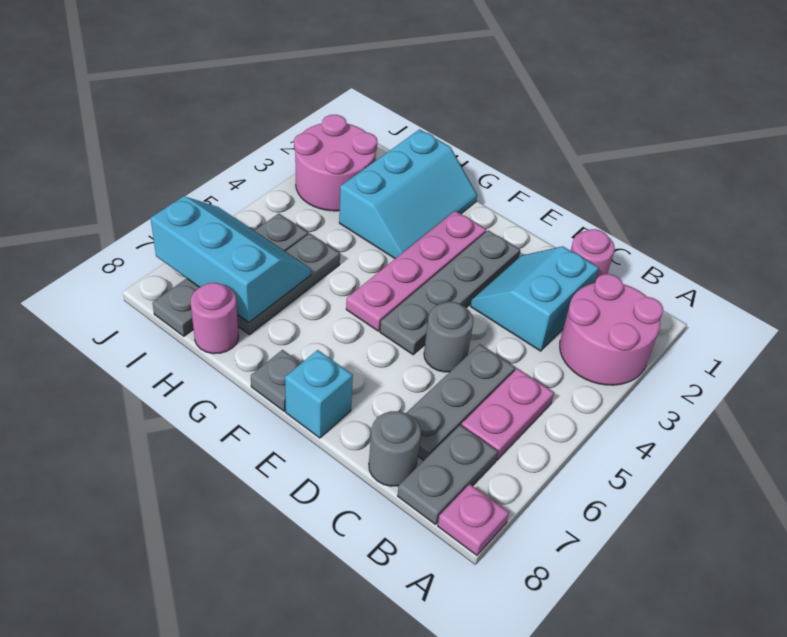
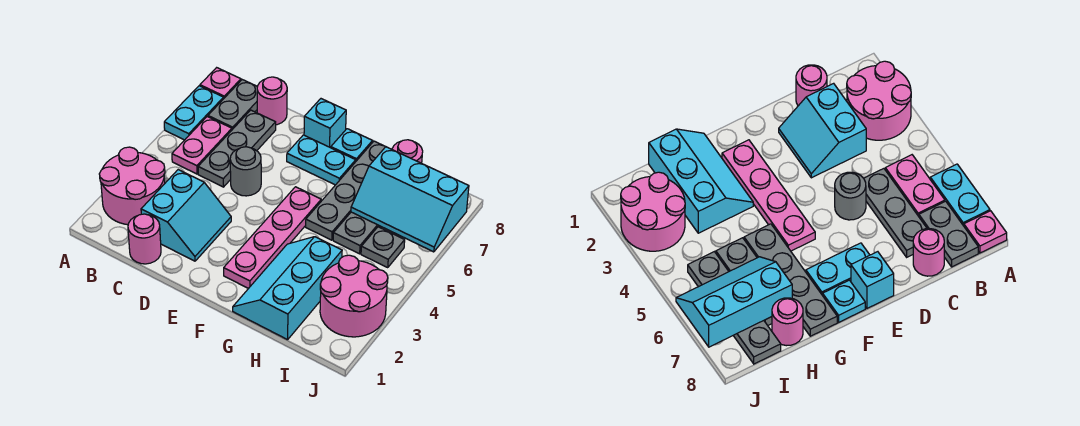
none -> cyan plate A6:A7 level 1
grey round brick C8 level 1 -> pink round brick C8 level 1
grey plate E2:E5 level 1 -> grey plate G5:G8 level 1
none -> cyan plate E7:F7 level 1
grey plate F8 level 1 -> cyan plate F8 level 1

